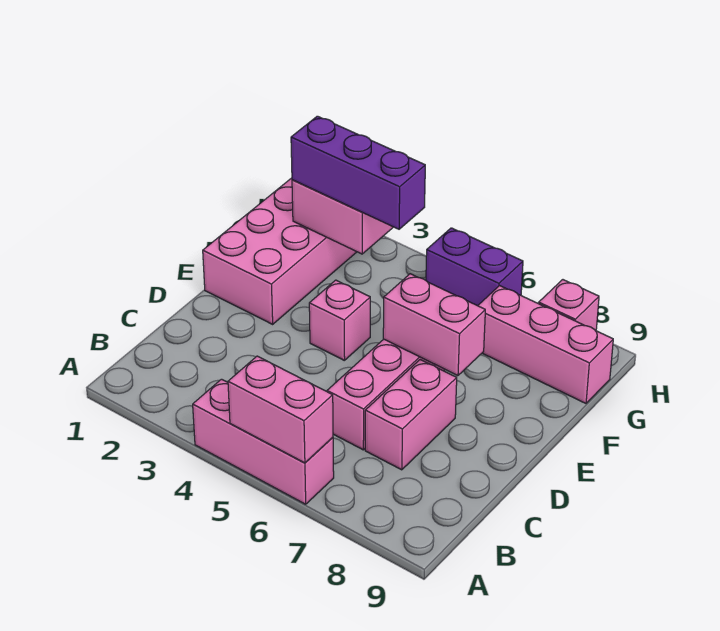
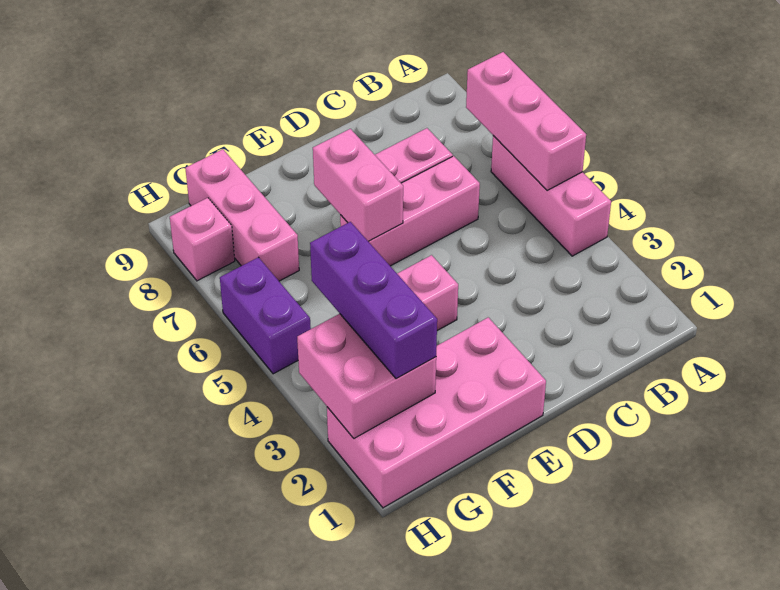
pink brick A5:A6 level 2 -> pink brick A5:A7 level 2

